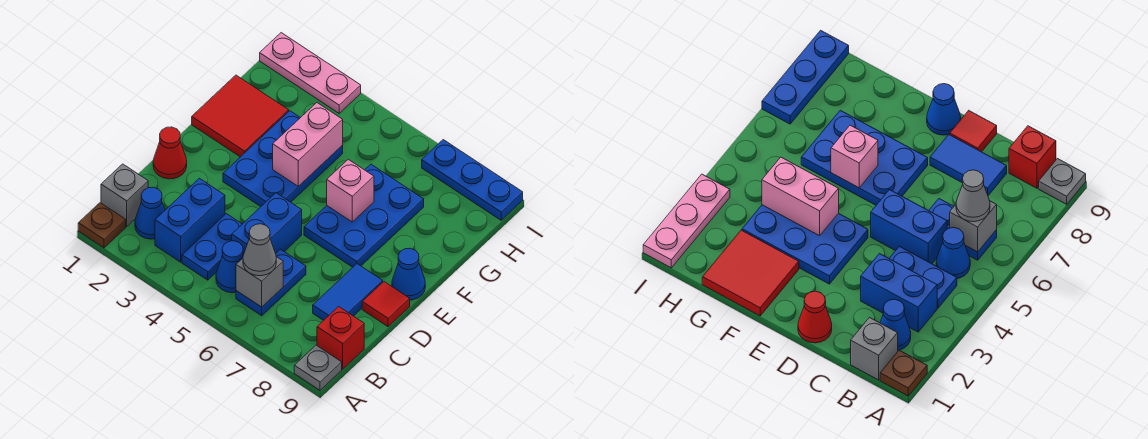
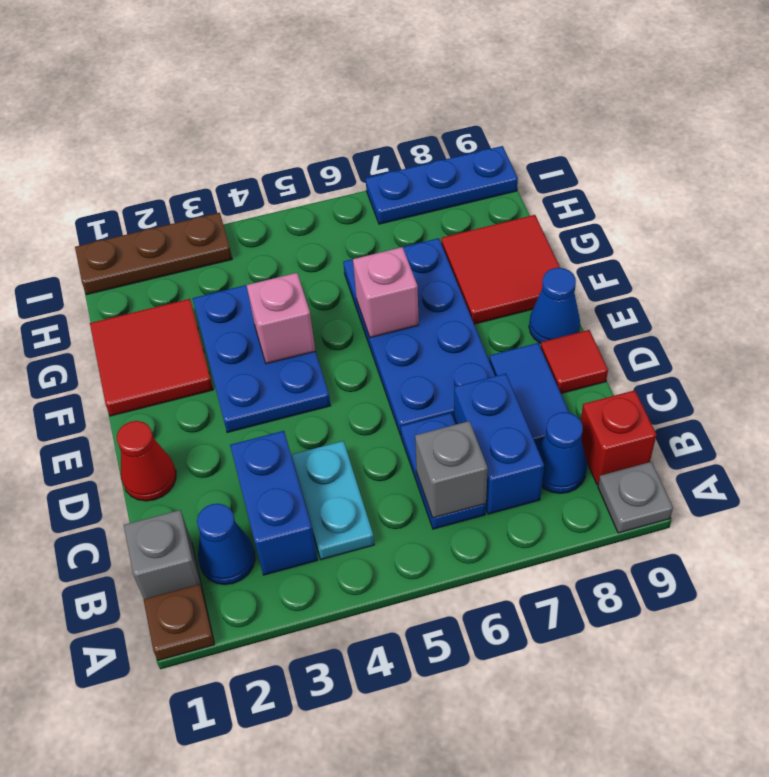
blue plate B4:C4 level 1 -> cyan plate B4:C4 level 1
blue cone B5 level 1 -> blue cone B8 level 1
grey cone B6 level 3 -> none
blue brick C5:D5 level 1 -> blue brick B7:C7 level 1
blue plate E6:G7 level 1 -> blue plate D6:G7 level 1
pink brick F4:G4 level 2 -> pink brick F4 level 2
none -> red tile F8:G9 level 1
pink plate I1:I3 level 1 -> brown plate I1:I3 level 1

